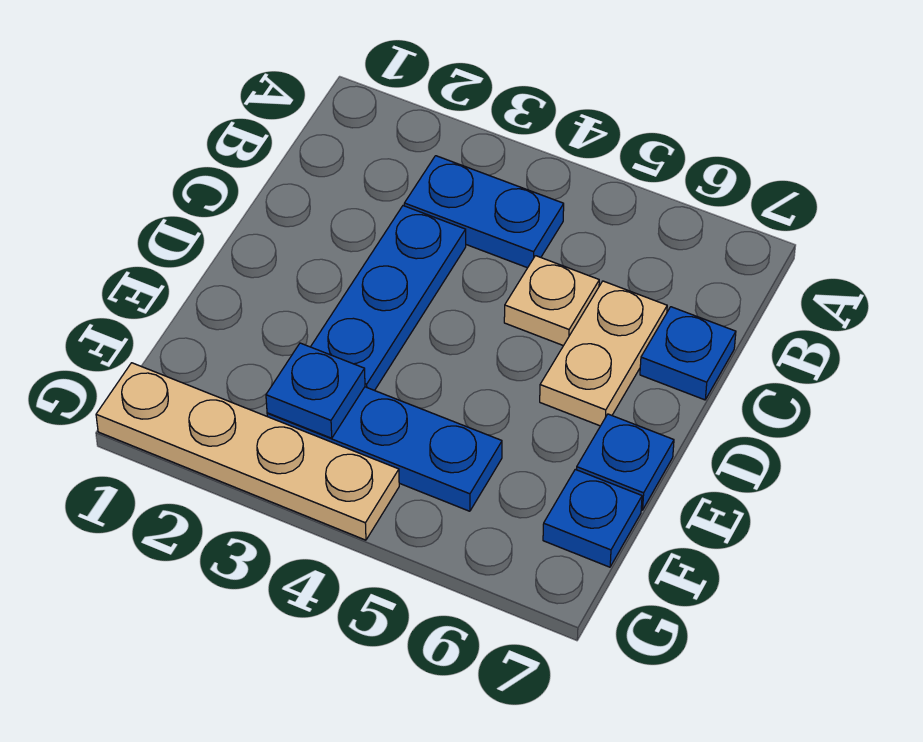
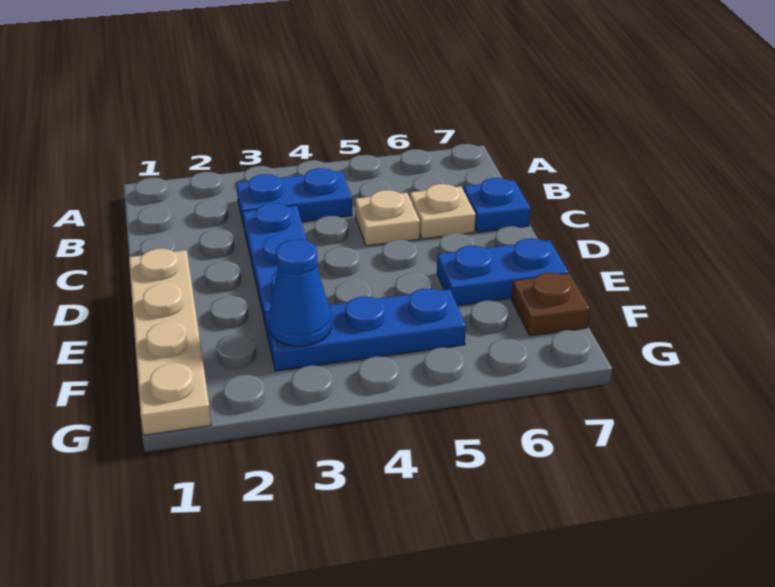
tan plate C6:D6 level 1 -> tan plate C6 level 1
blue plate E7 level 1 -> blue plate E6:E7 level 1
blue plate F3 level 2 -> blue cone F3 level 2
blue plate F7 level 1 -> brown plate F7 level 1
tan plate G1:G4 level 1 -> tan plate D1:G1 level 1

